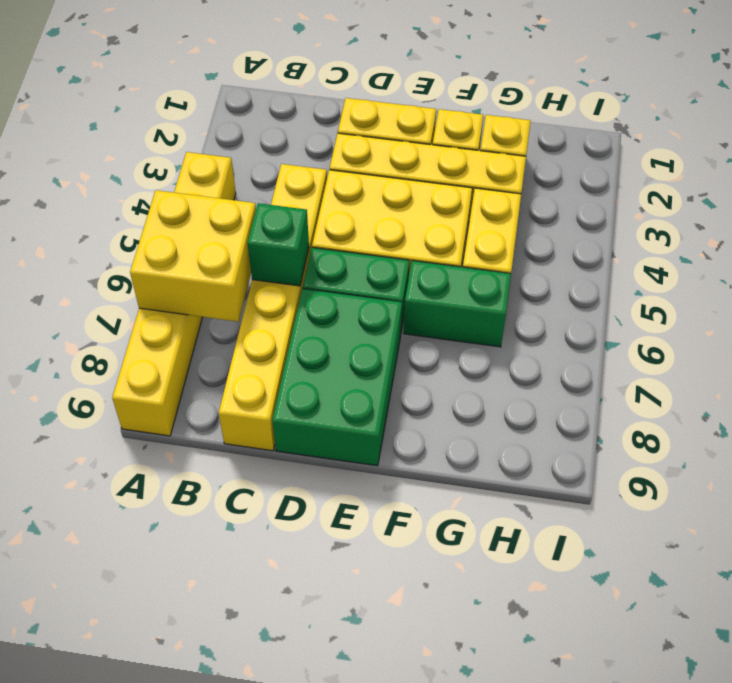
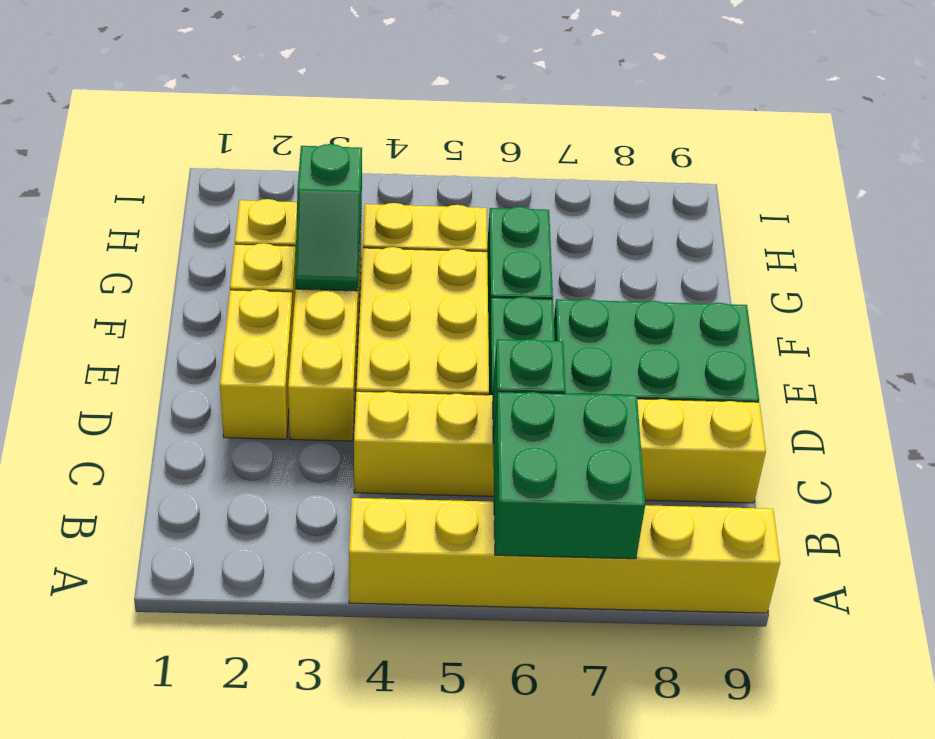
yellow brick A6:B7 level 2 -> green brick A6:B7 level 2
none -> green slope F3:G3 level 2 top G

